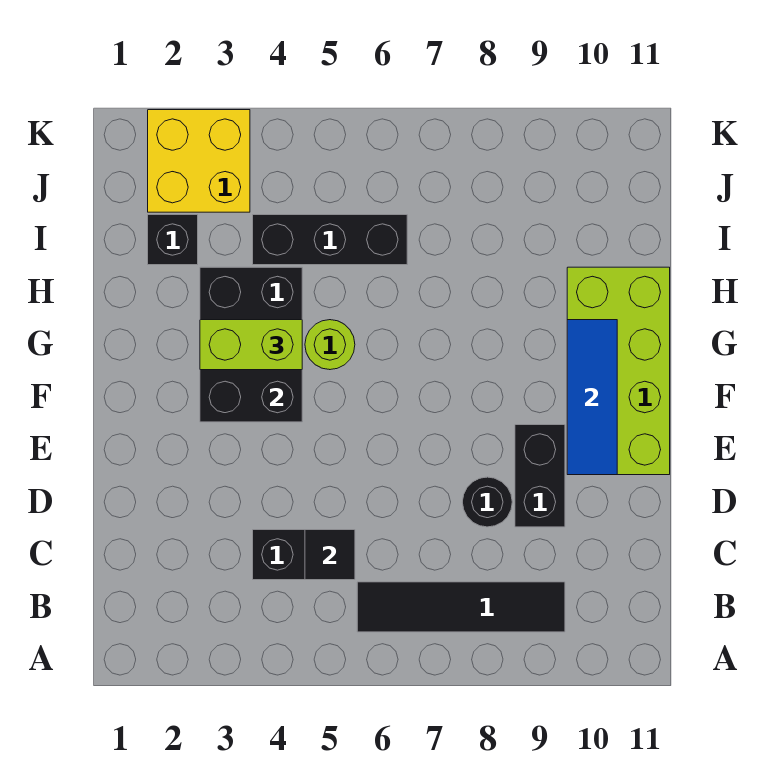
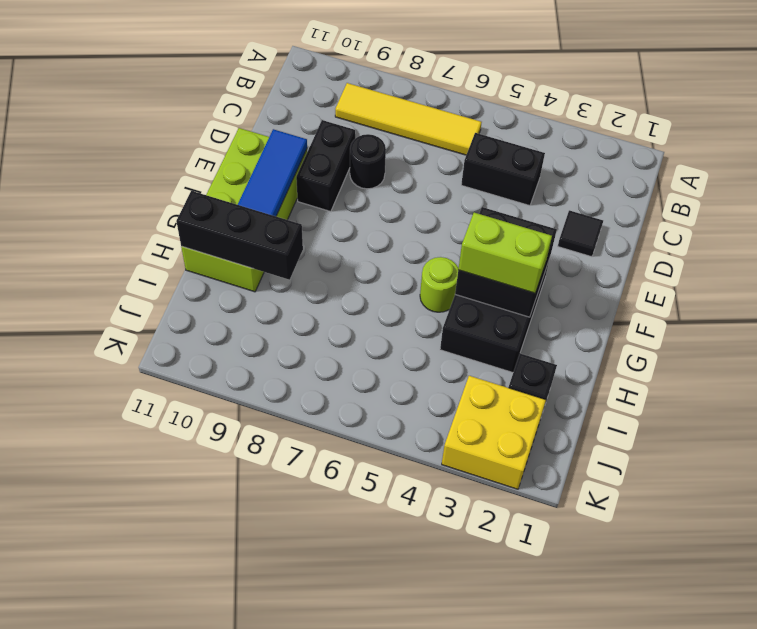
black tile B6:B9 level 1 -> yellow tile B6:B9 level 1
black tile C5 level 2 -> black tile D2 level 1
black brick I4:I6 level 1 -> black brick H9:H11 level 2

